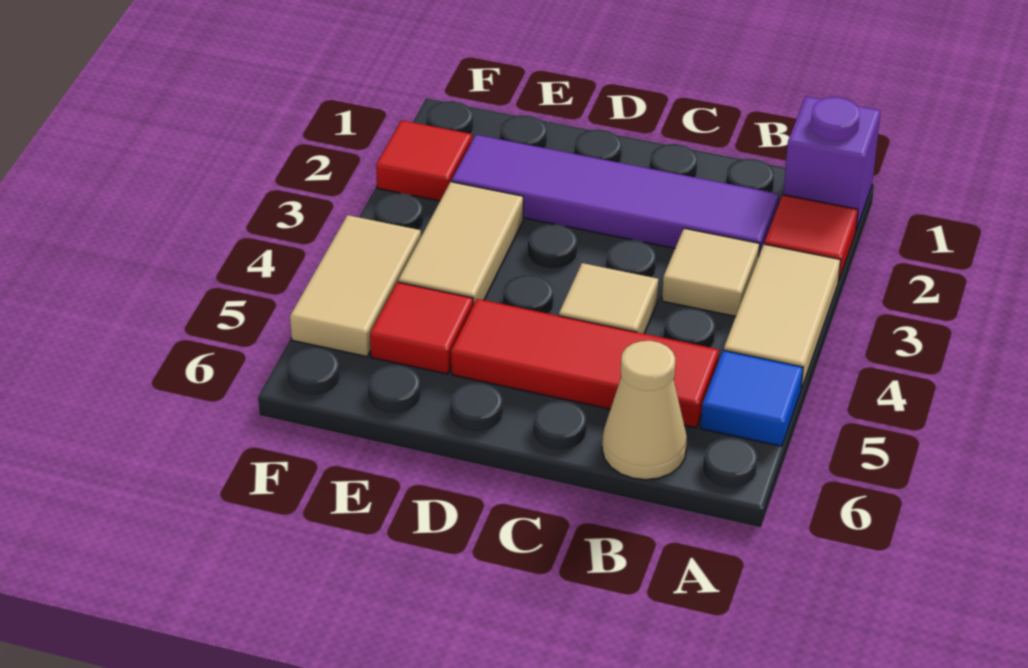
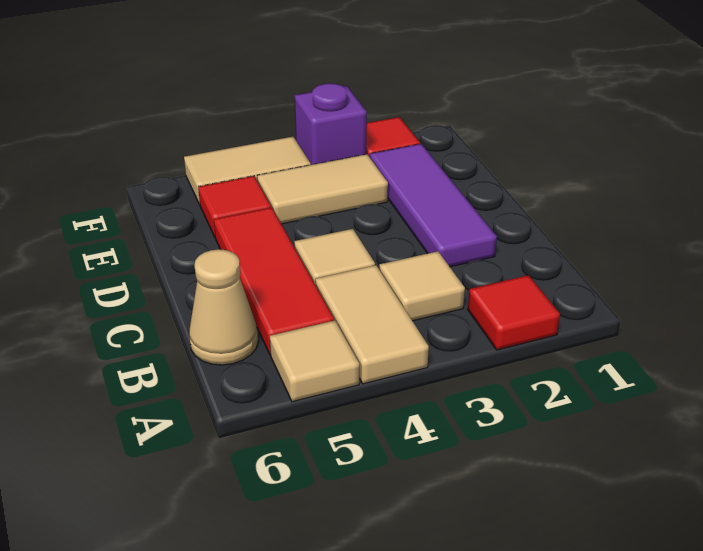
purple brick A1 level 1 -> purple brick F3 level 1
tan tile A3:A4 level 1 -> tan tile A4:B4 level 1
blue tile A5 level 1 -> tan tile A5 level 1
purple tile B2:E2 level 1 -> purple tile C2:E2 level 1

